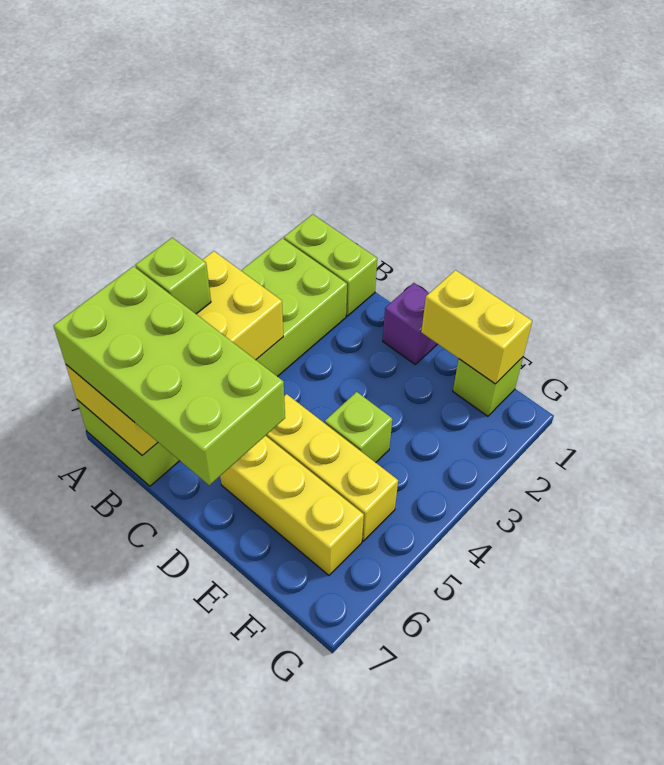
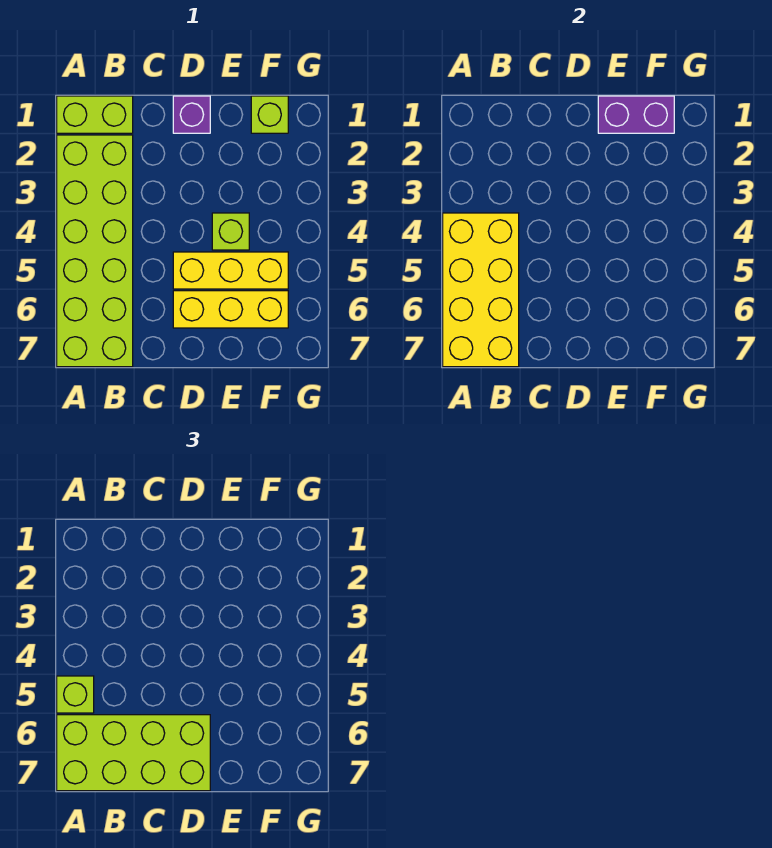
yellow brick E1:F1 level 2 -> purple brick E1:F1 level 2

